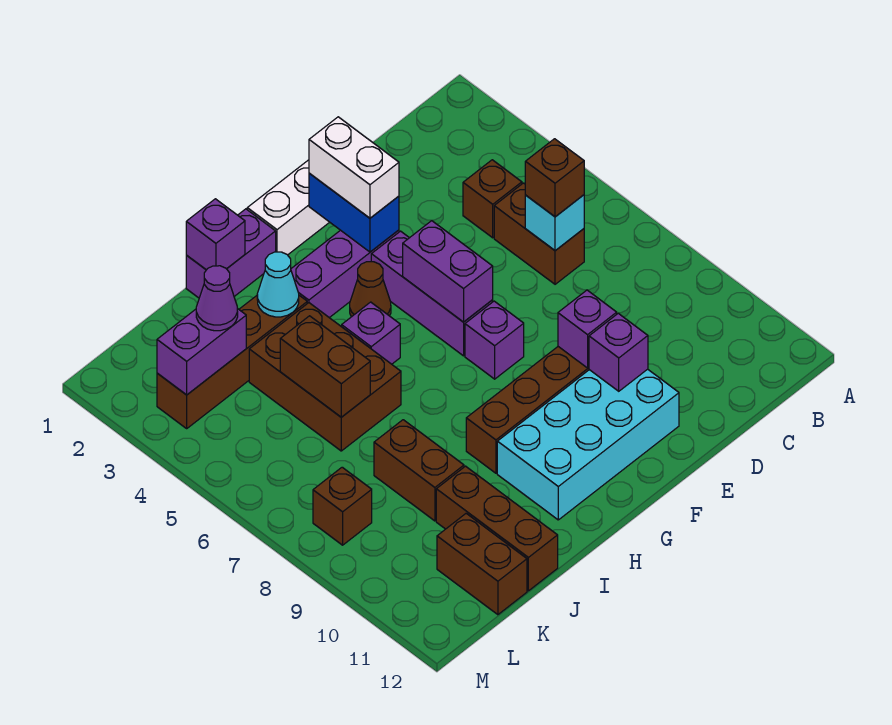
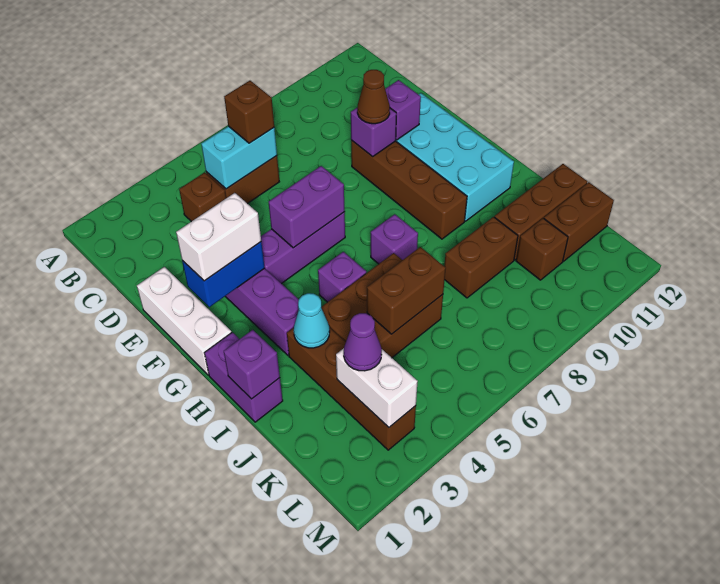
cyan brick C6 level 2 -> cyan brick C5:C6 level 2
purple brick F7 level 1 -> purple brick H7 level 1
brown cone G4 level 1 -> brown cone E9 level 3
purple brick K3:L3 level 2 -> white brick K3:L3 level 2
brown brick L8 level 1 -> brown brick K10 level 1

